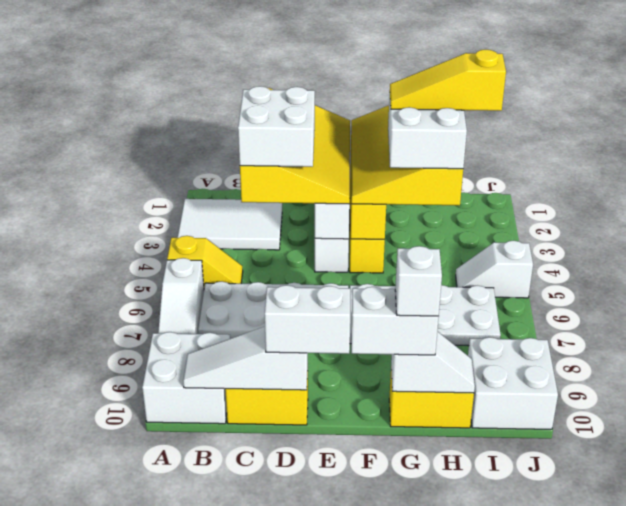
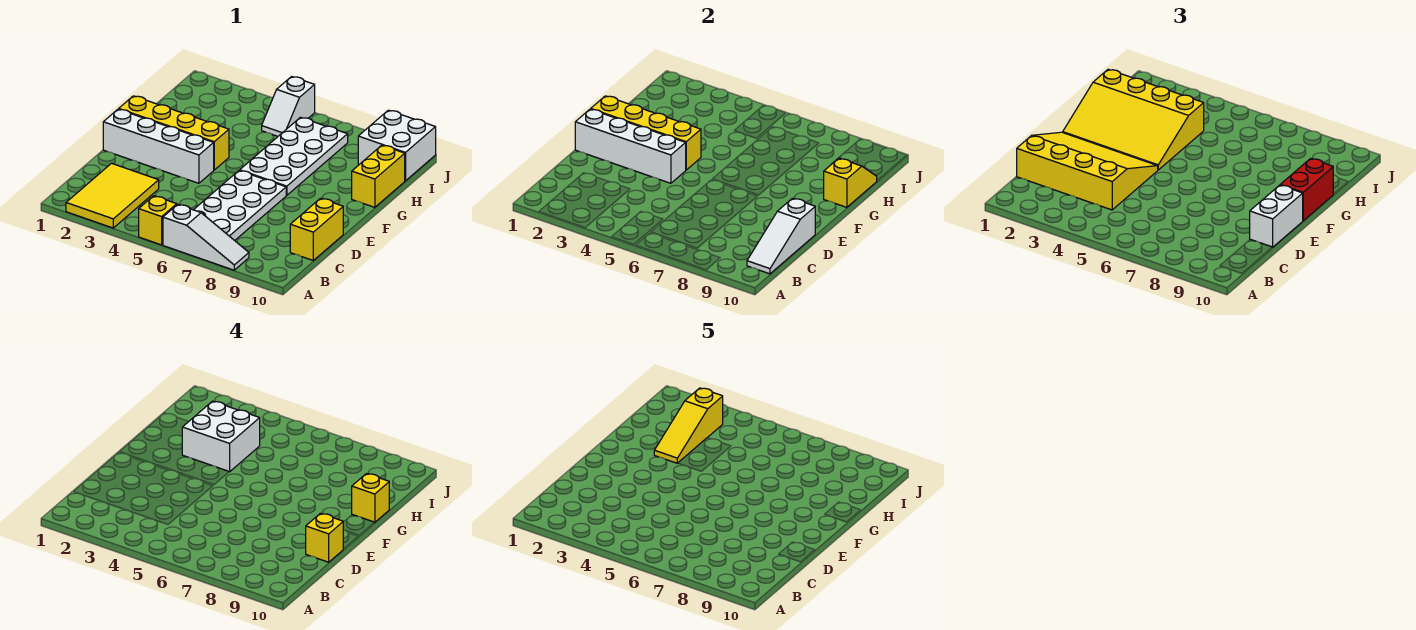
white tile A2:C3 level 1 -> yellow tile A2:C3 level 1
white brick A9:B10 level 1 -> none
white brick C3:D4 level 4 -> none
none -> yellow brick D10 level 4
white brick F10:G10 level 3 -> red brick F10:G10 level 3
white slope G10:H10 level 2 top G -> yellow slope G10:H10 level 2 top G
white brick G10 level 4 -> yellow brick G10 level 4

